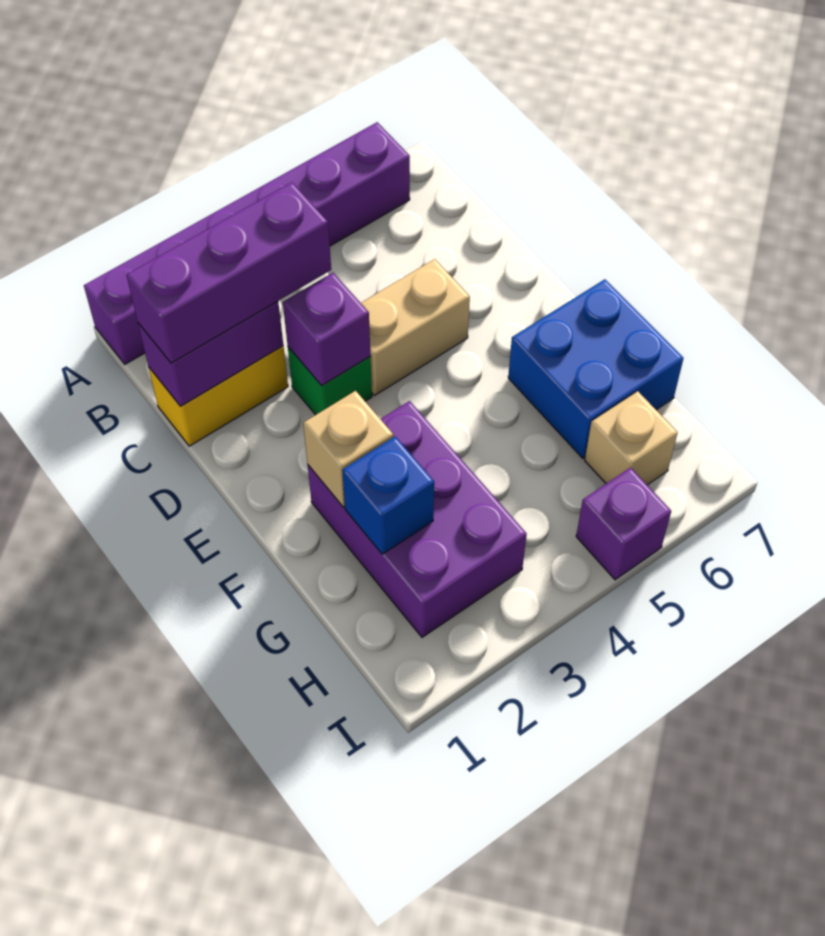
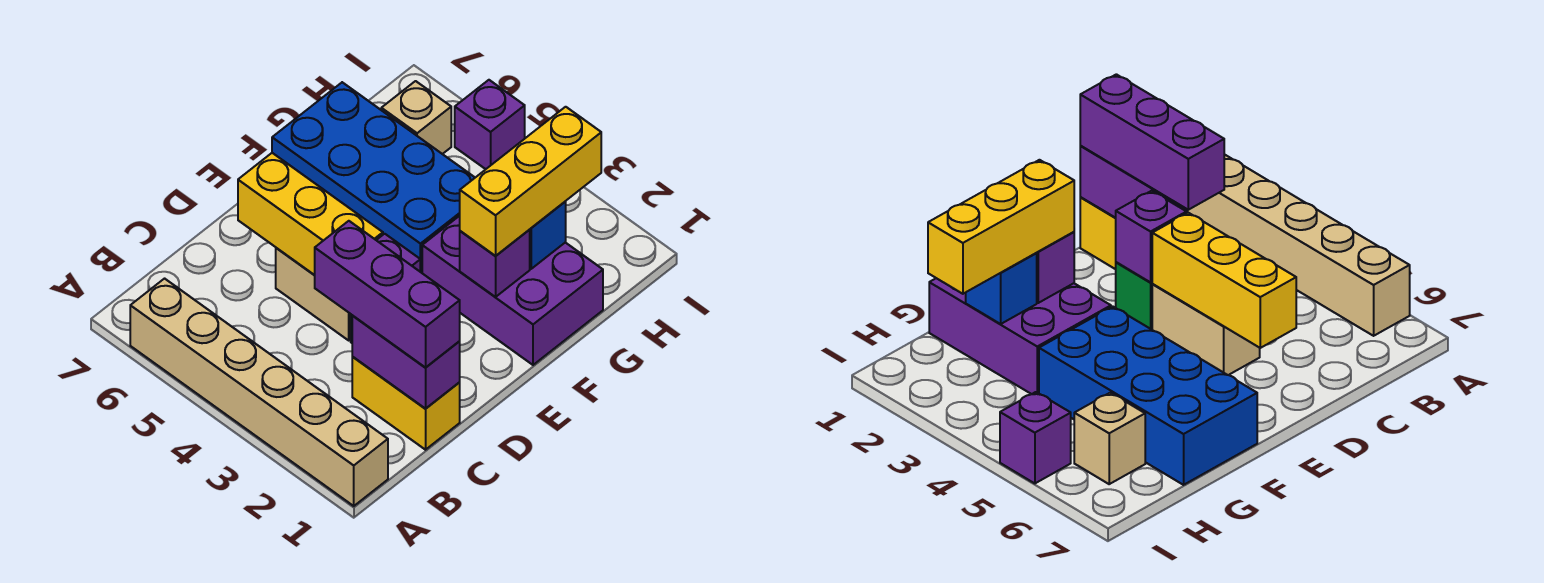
purple brick A1:A6 level 1 -> tan brick A1:A6 level 1
none -> yellow brick D4:D6 level 2
purple brick F2:H3 level 1 -> purple brick F1:G3 level 1
tan brick F2 level 2 -> purple brick F2 level 2
none -> yellow brick F2:H2 level 3
blue brick F6:G7 level 1 -> blue brick F4:G7 level 1

